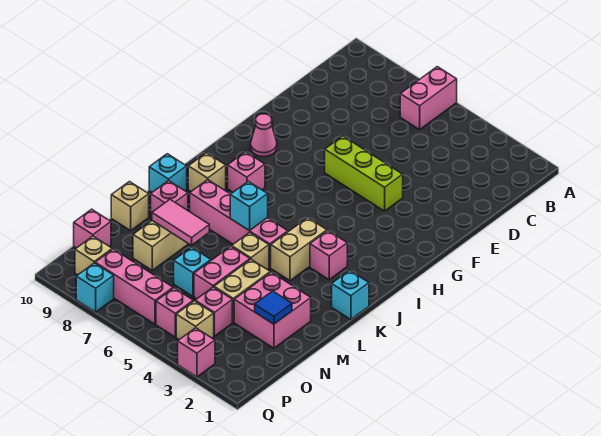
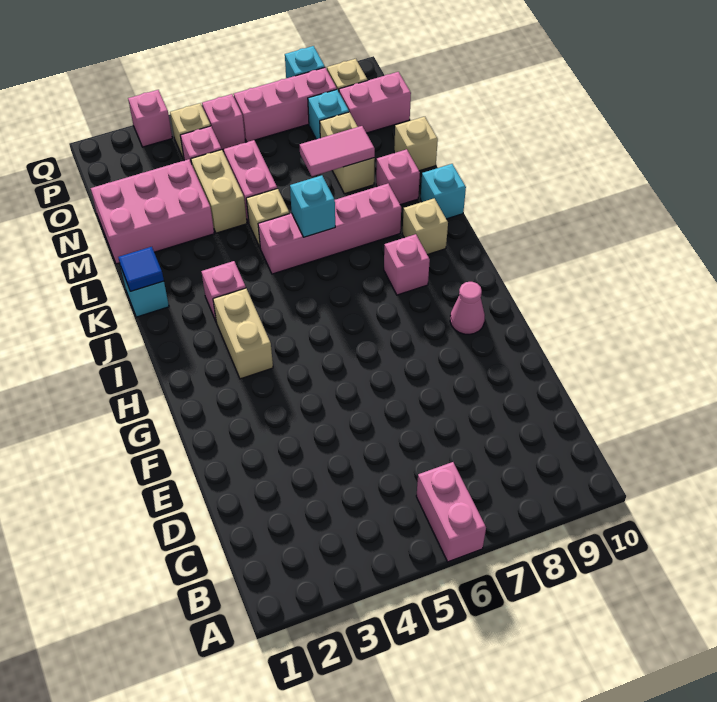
lime brick F4:F6 level 1 -> none
tan brick J4:K4 level 1 -> tan brick H3:I3 level 1
pink brick M2:N3 level 1 -> pink brick M1:N3 level 1
blue tile N2 level 2 -> blue tile K1 level 2
cyan brick N6 level 1 -> cyan brick O8 level 1
pink brick O10 level 1 -> pink brick O9:O10 level 1

